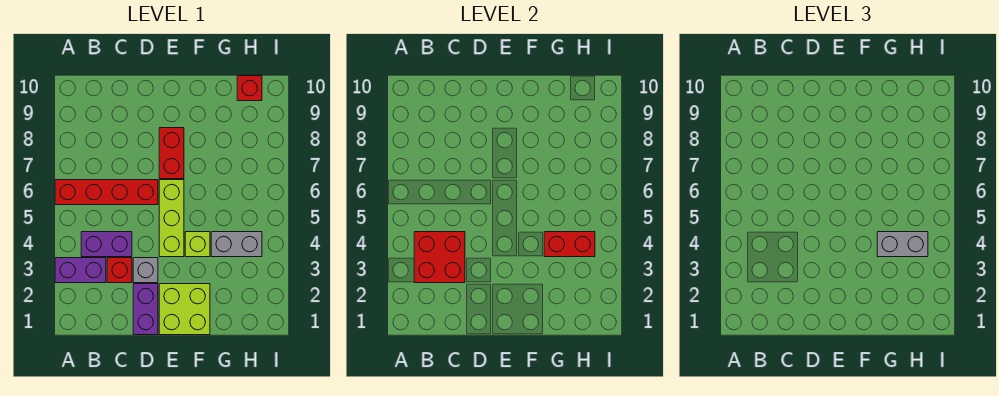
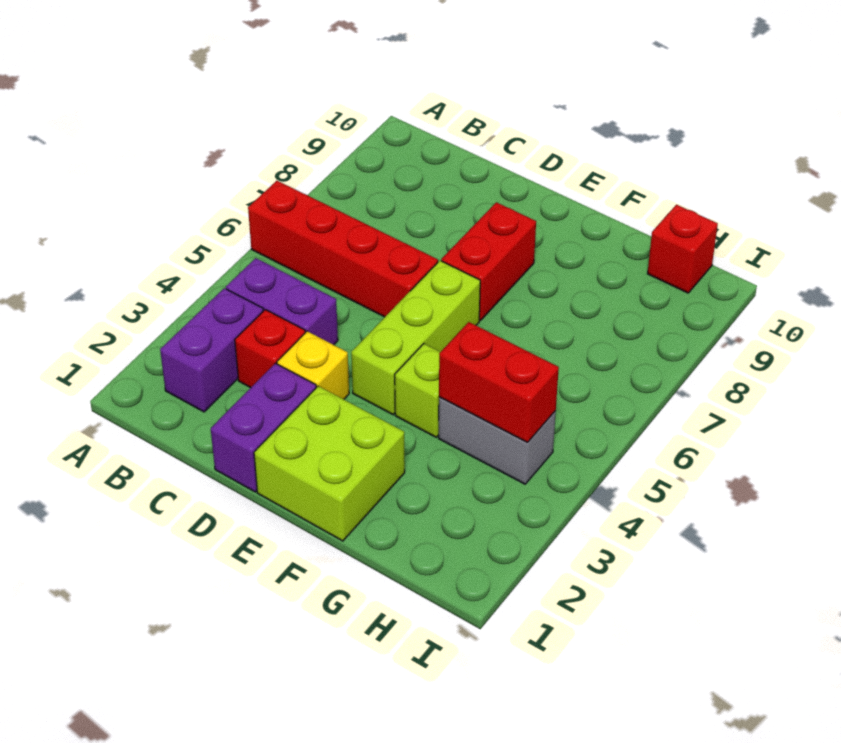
purple brick A3:B3 level 1 -> purple brick B2:B3 level 1
red brick B3:C4 level 2 -> none
grey brick D3 level 1 -> yellow brick D3 level 1
grey brick G4:H4 level 3 -> none

